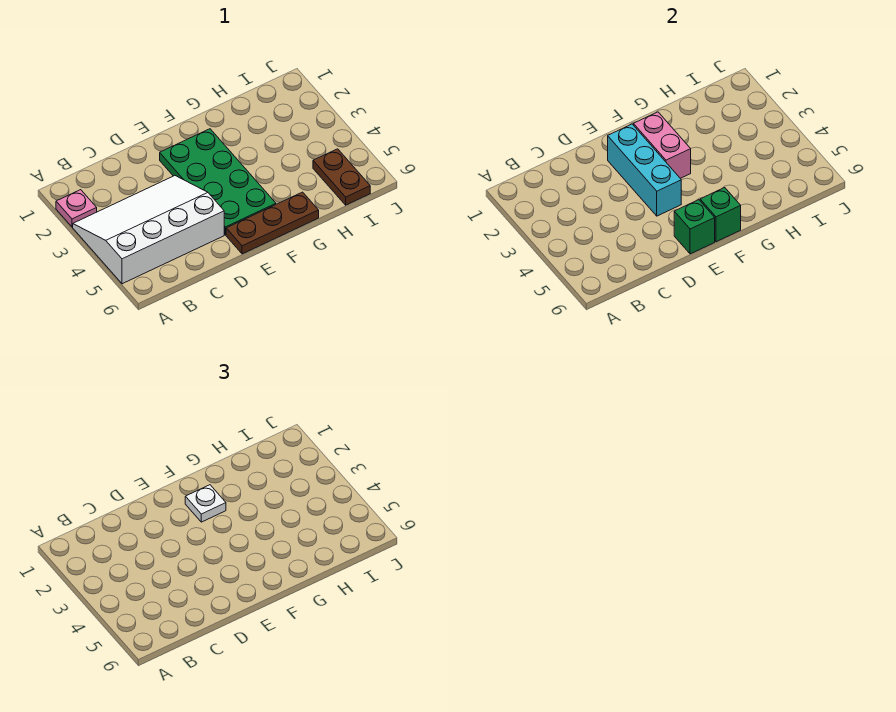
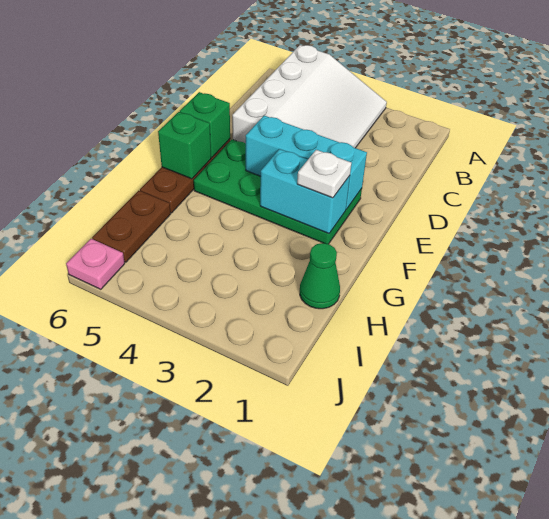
pink plate A2 level 1 -> pink plate J6 level 1
pink brick F2:F3 level 2 -> cyan brick F2:F3 level 2
none -> green cone H1 level 1
brown plate I5:I6 level 1 -> brown plate H6:I6 level 1

